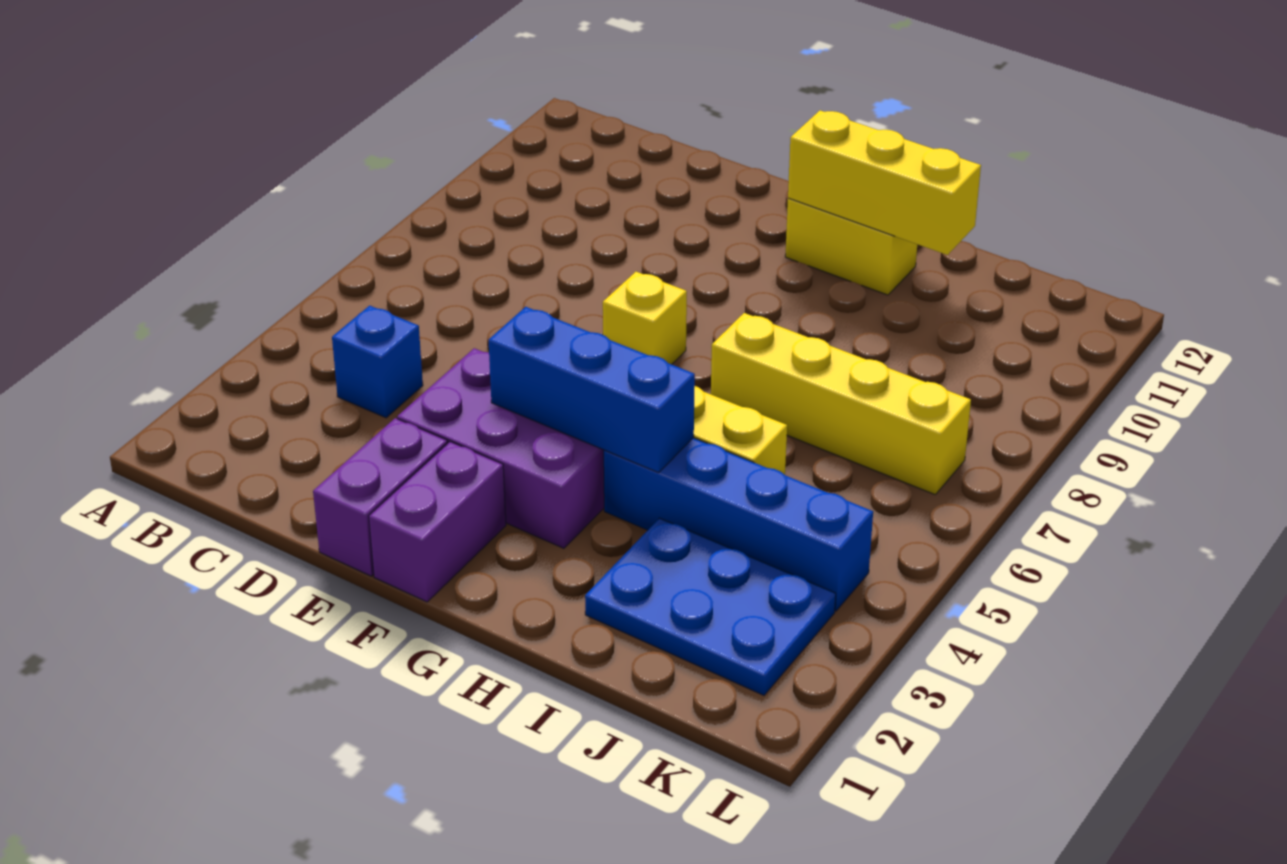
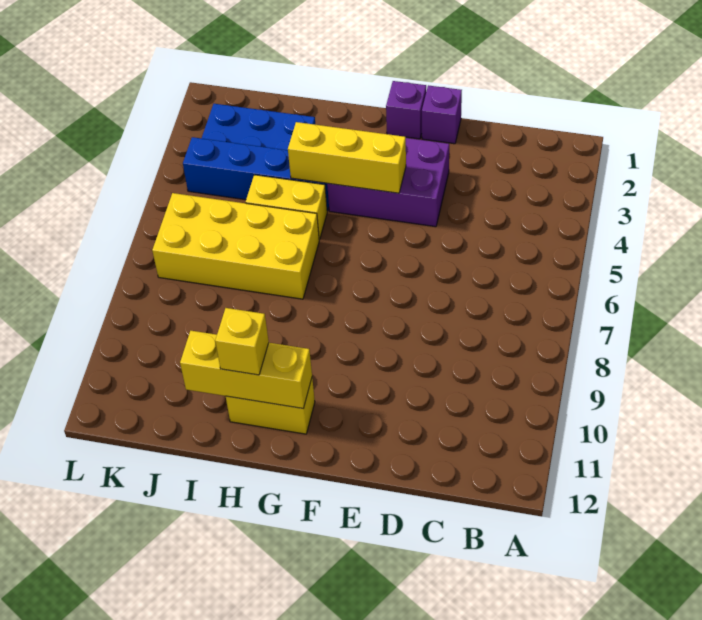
blue brick C4 level 1 -> none
purple brick E1:E2 level 1 -> purple brick E1 level 1
purple brick F1:F2 level 1 -> purple brick F1 level 1
blue brick F4:H4 level 2 -> yellow brick F4:H4 level 2
yellow brick F7 level 1 -> yellow brick H11 level 3
yellow brick H7:K7 level 1 -> yellow brick H6:K7 level 1

